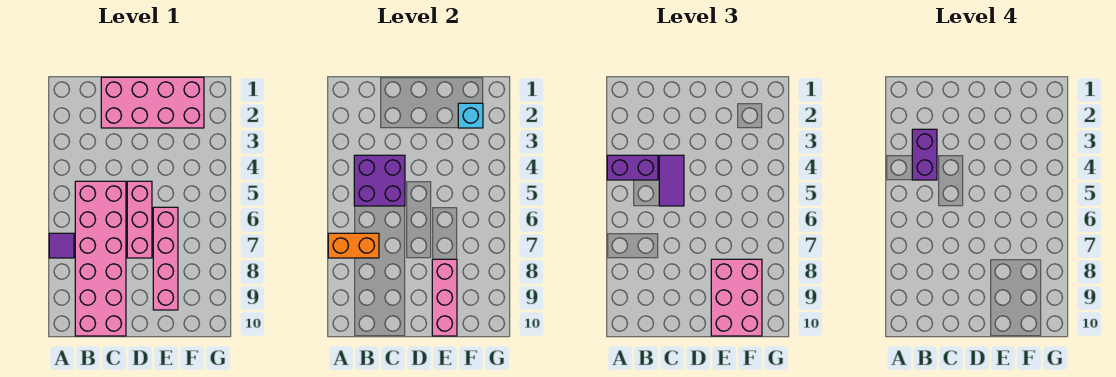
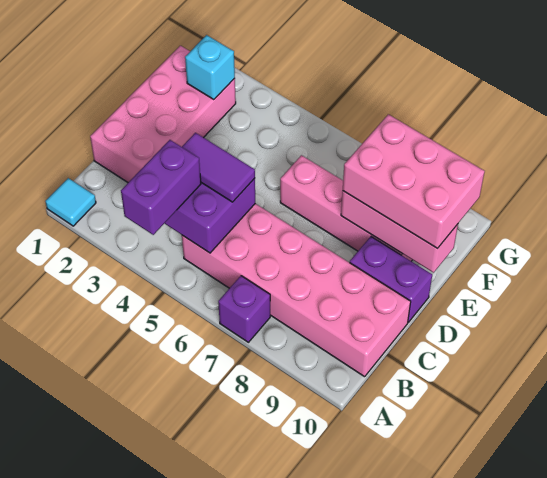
none -> cyan tile A1 level 1
purple tile A7 level 1 -> purple brick A7 level 1
orange brick A7:B7 level 2 -> none
purple brick B3:B4 level 4 -> purple brick D9:D10 level 1
pink brick D5:D7 level 1 -> none

